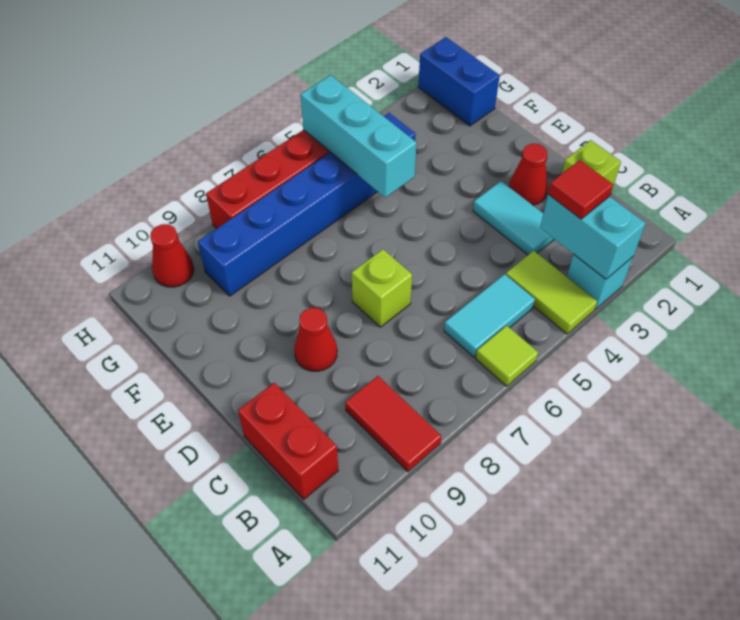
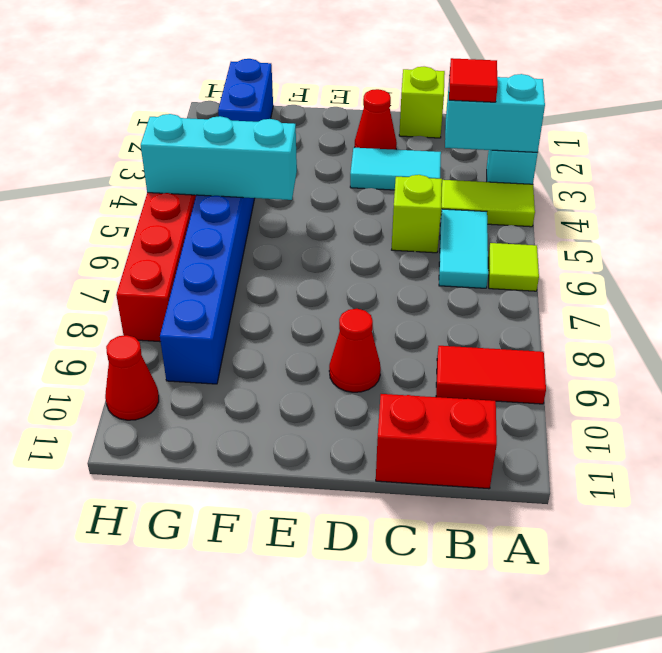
lime brick D7 level 1 -> lime brick C5 level 1
blue brick G1:H1 level 1 -> blue brick G1:G2 level 1

